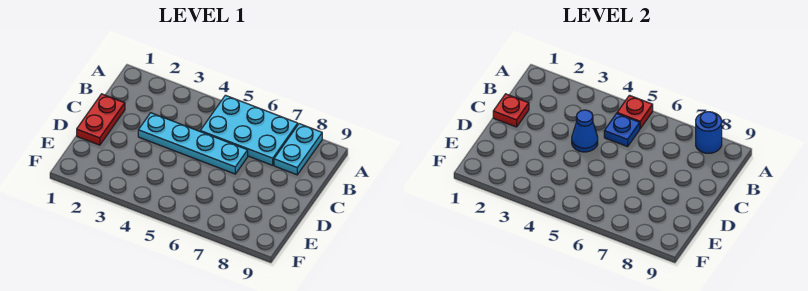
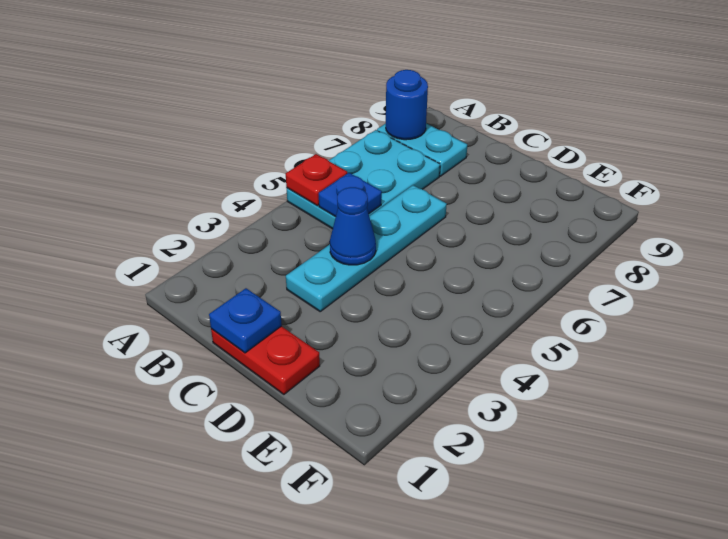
red plate C1 level 2 -> blue plate C1 level 2

